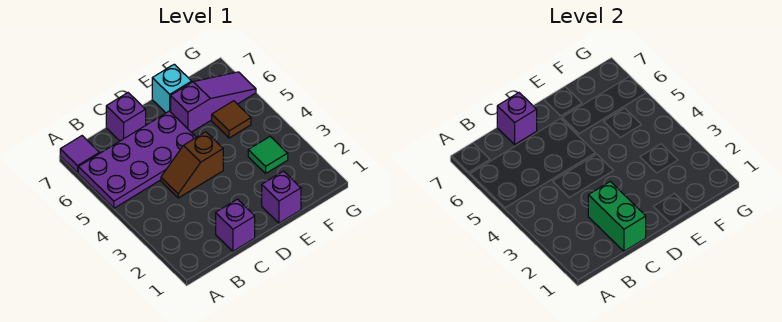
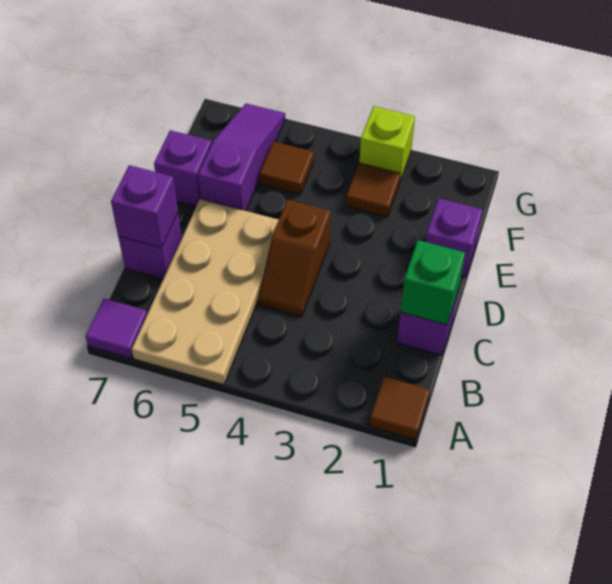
none -> brown tile A1 level 1
purple plate A5:D6 level 1 -> tan plate A5:D6 level 1
green brick C1:C2 level 2 -> green brick C1 level 2
cyan brick E7 level 1 -> purple brick E7 level 1
green tile F3 level 1 -> brown tile F3 level 1
none -> lime brick G3 level 1

